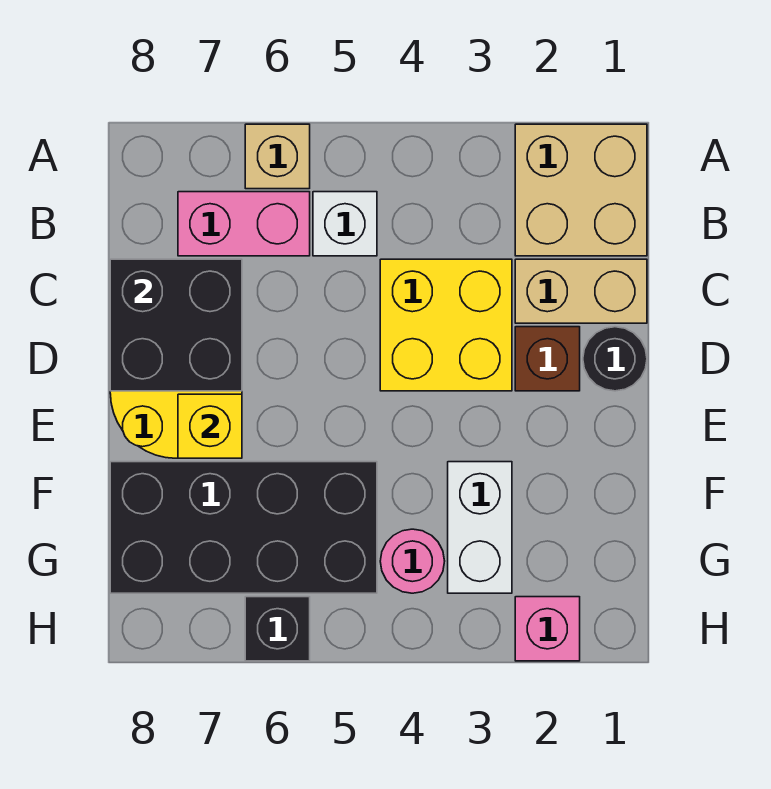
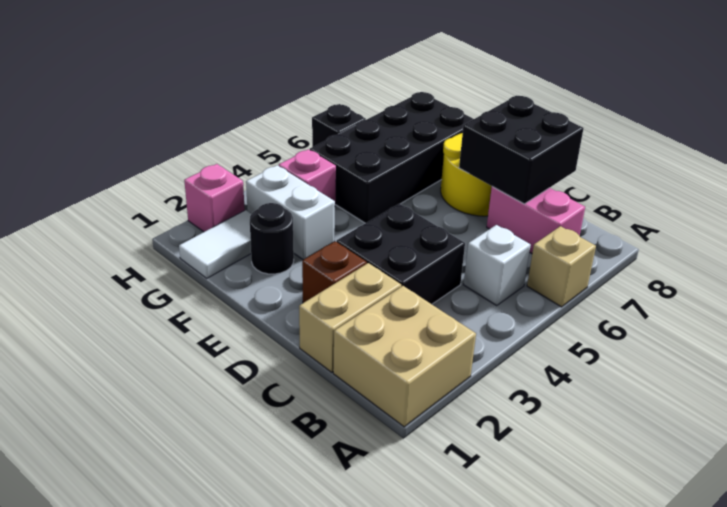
pink brick B6:B7 level 1 -> pink brick B7:C7 level 1
yellow brick C3:D4 level 1 -> black brick C3:D4 level 1
black round brick D1 level 1 -> black round brick F2 level 1
yellow brick E7 level 2 -> none
none -> white tile G1:G2 level 1
pink round brick G4 level 1 -> pink brick G4 level 1

